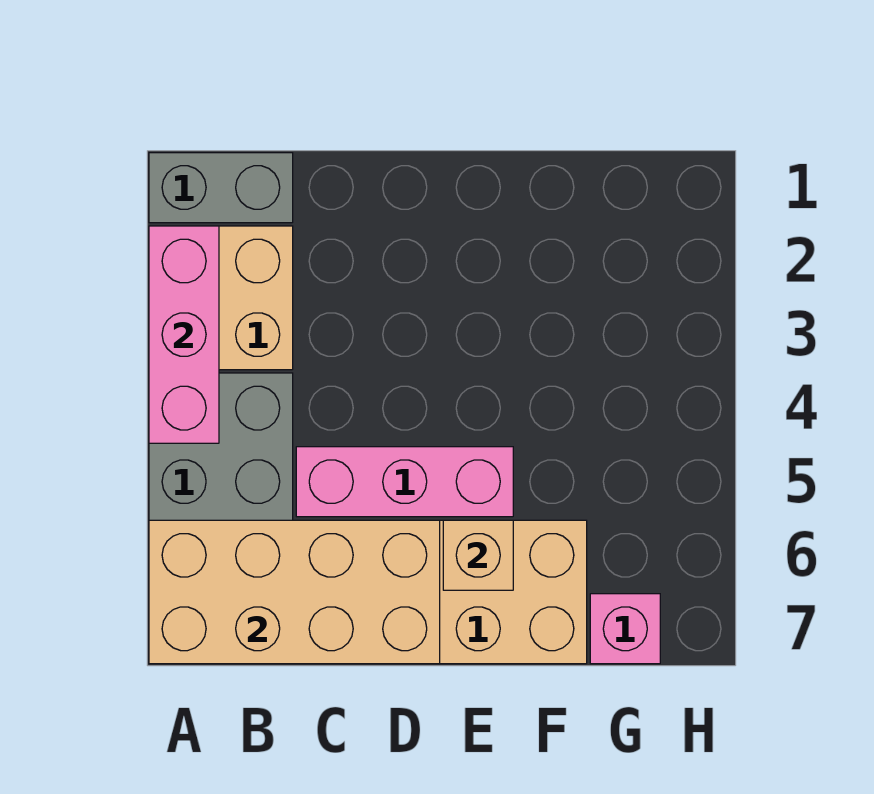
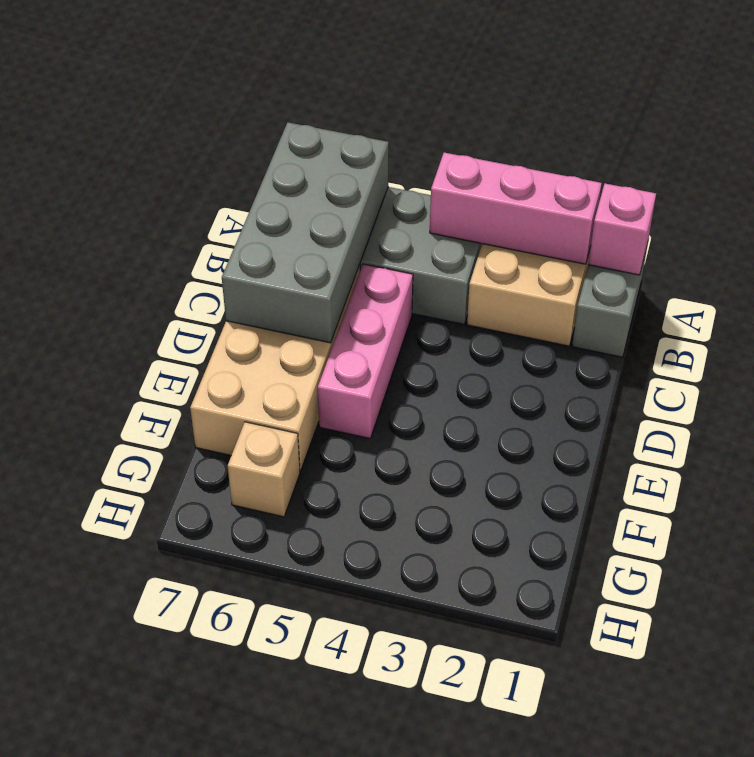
tan brick A6:D7 level 2 -> grey brick A6:D7 level 2
tan brick E6 level 2 -> tan brick G6 level 1
pink brick G7 level 1 -> pink brick A1 level 2

